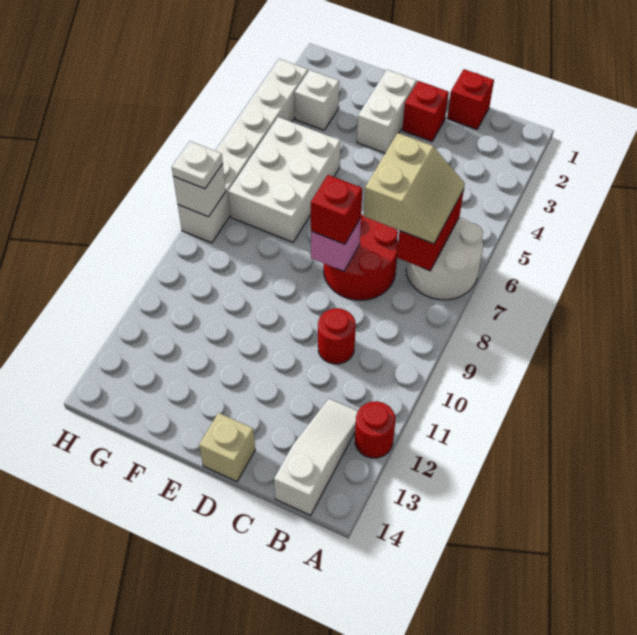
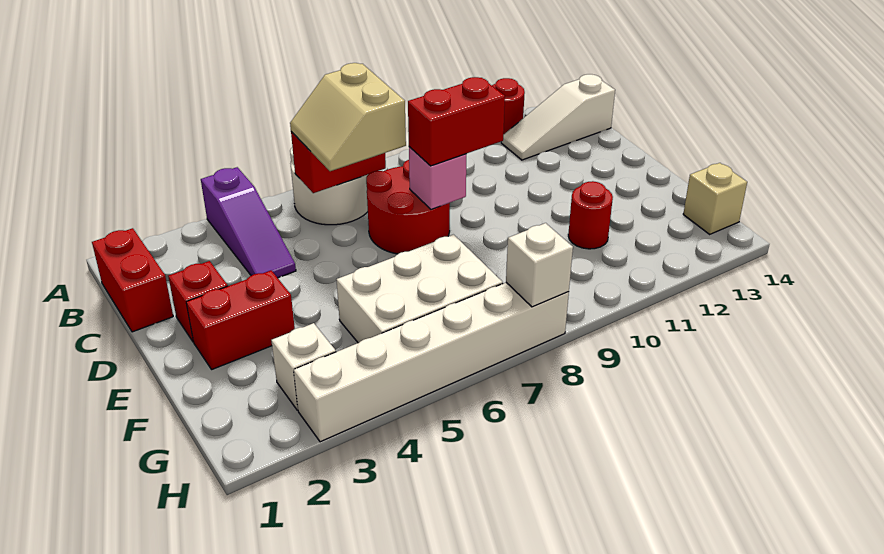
none -> purple slope A4:C4 level 1 top A
tan slope B6:C7 level 3 top C -> tan slope B6:C7 level 3 top 7
red brick C1 level 1 -> red brick B1:C1 level 1
red round brick C10 level 1 -> red round brick F11 level 1
red brick D8 level 3 -> red brick D8:D9 level 3
tan brick D14 level 1 -> tan brick G14 level 1
white brick E2:E3 level 1 -> red brick E2:E3 level 1
white plate H8 level 3 -> none

